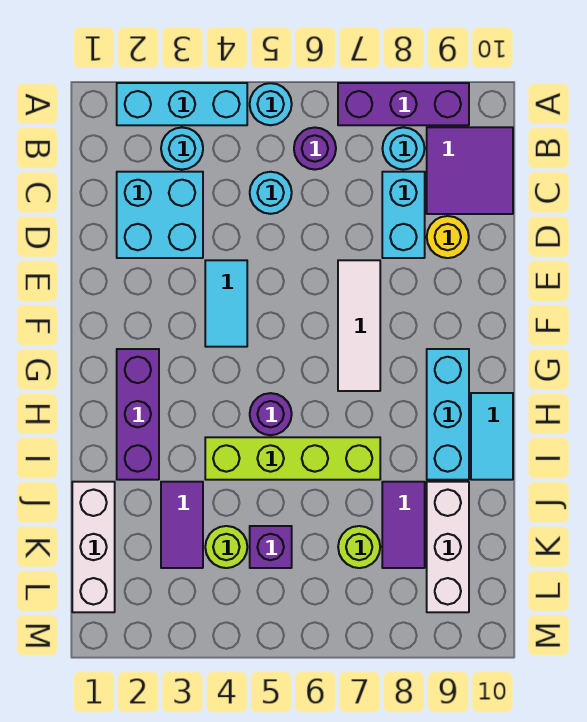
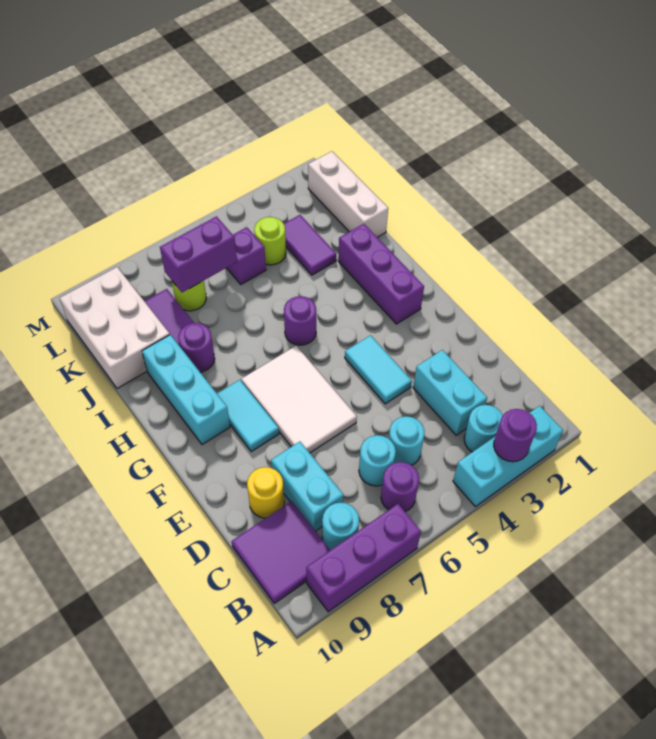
none -> purple round brick A3 level 2
cyan round brick A5 level 1 -> cyan round brick C6 level 1
cyan brick C2:D3 level 1 -> cyan brick C3:D3 level 1
white tile E7:G7 level 1 -> white tile E6:G7 level 1
cyan tile H10:I10 level 1 -> cyan tile F8:G8 level 1
lime brick I4:I7 level 1 -> none
none -> purple round brick I8 level 1
white brick J9:L9 level 1 -> white brick J9:L10 level 1
none -> purple brick K6:K7 level 2

